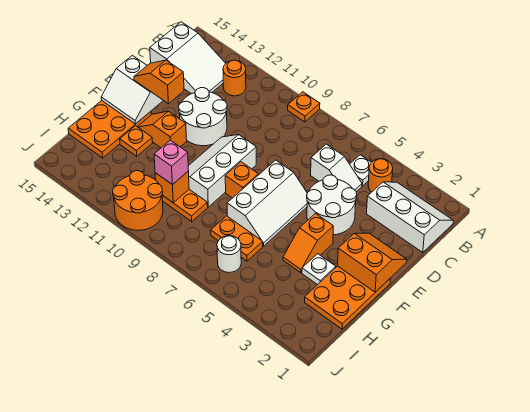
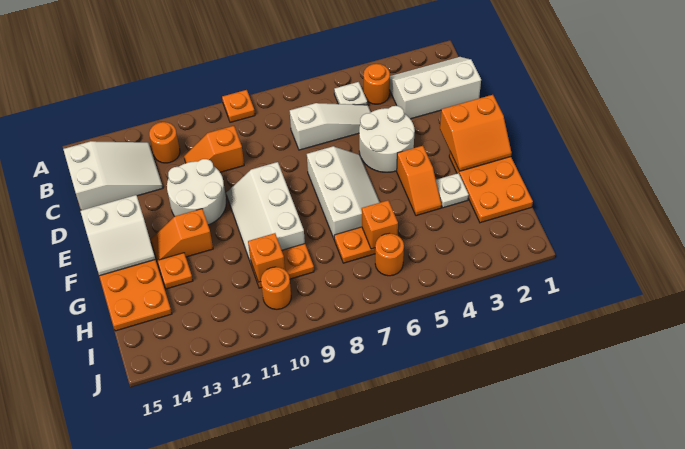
white slope C5:C6 level 1 top 6 -> white slope C5:C7 level 1 top 7
orange slope E1:F2 level 2 top F -> orange slope E1:F2 level 2 top E
orange slope E13:E14 level 3 top 13 -> orange slope C10:C11 level 1 top 10
orange brick F8 level 1 -> orange brick H6 level 2
pink brick H10 level 3 -> none
white round brick I6 level 1 -> orange round brick I6 level 1
orange round brick I10:J11 level 1 -> orange round brick I10 level 1

